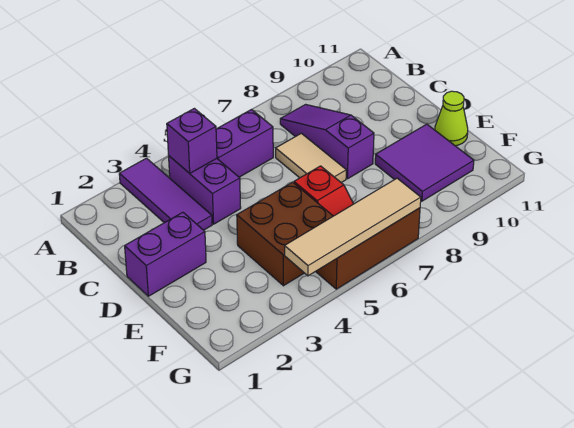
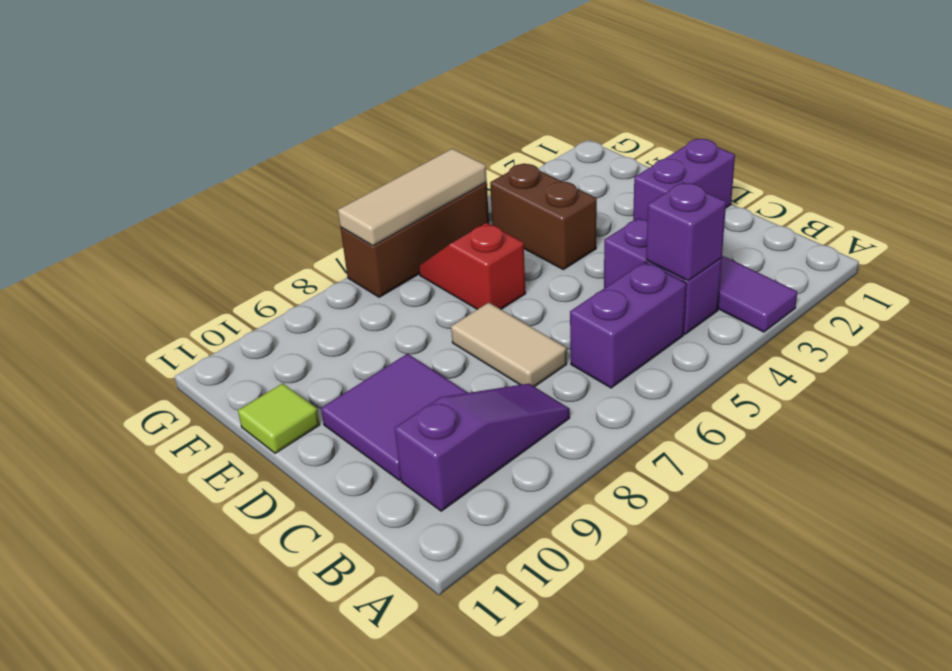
purple slope B8:D8 level 1 top D -> purple slope B8:B10 level 1 top 10
brown brick E4:F5 level 1 -> brown brick E4:F4 level 1
purple tile E9:F10 level 1 -> purple tile C9:D10 level 1
lime cone E11 level 1 -> lime tile E11 level 1
tan tile G4:G7 level 2 -> tan tile G5:G7 level 2

